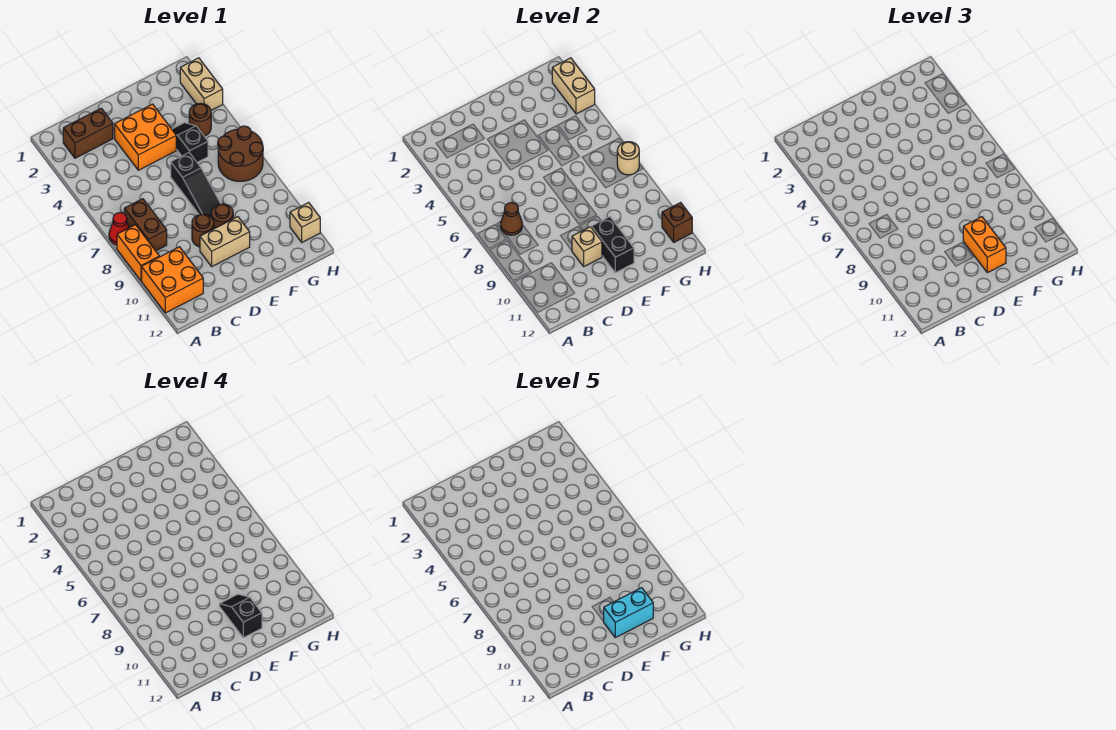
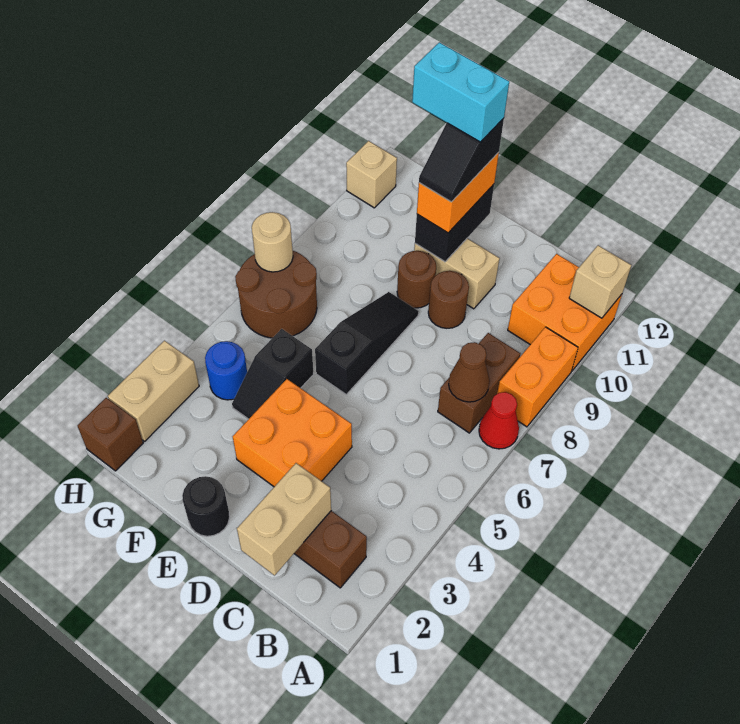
tan brick D10 level 2 -> tan brick A11 level 2
none -> black round brick E1 level 1
brown round brick G4 level 1 -> blue round brick G4 level 1
tan brick H2:H3 level 2 -> tan brick C1:C2 level 2
brown brick H11 level 2 -> brown brick H1 level 1

